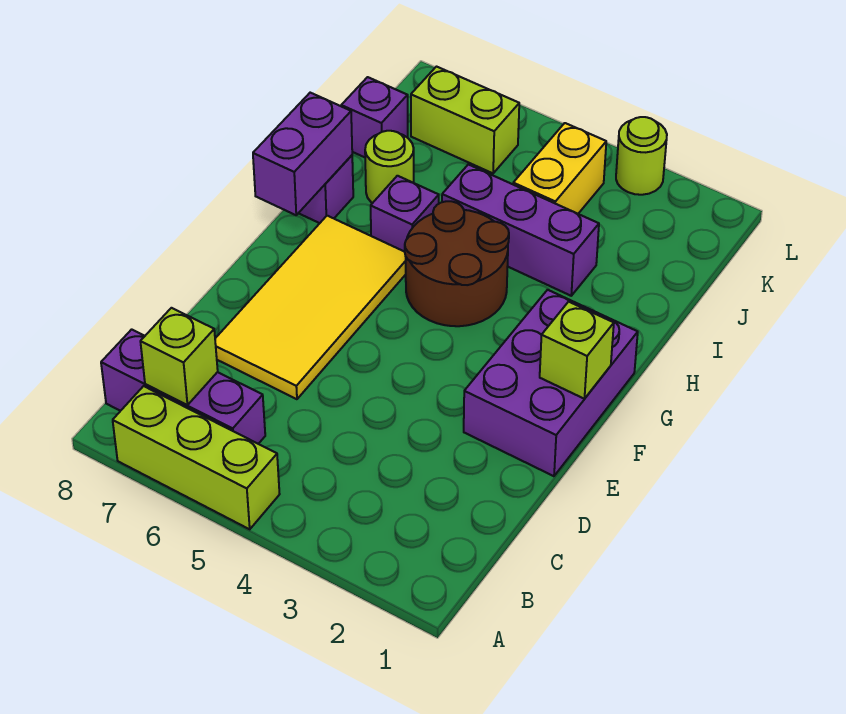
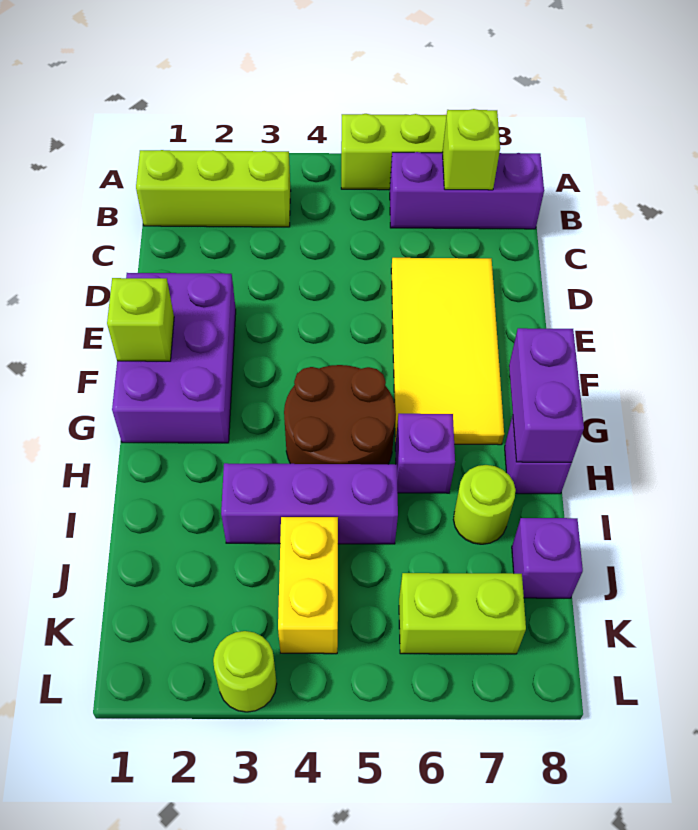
none -> lime brick B1:B3 level 1

